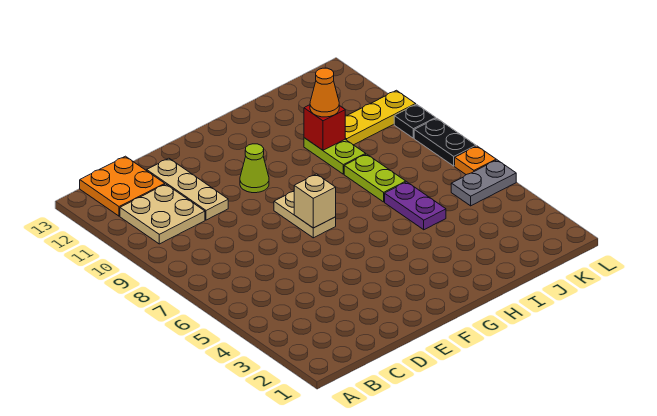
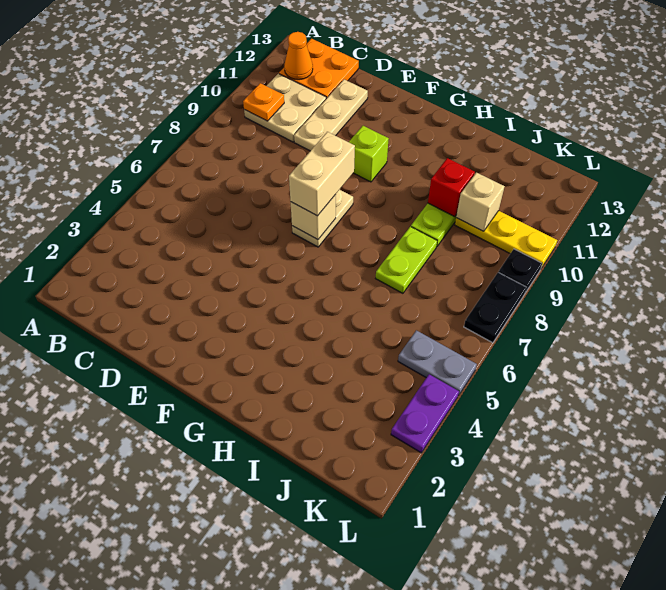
none -> tan brick F7:F8 level 3
lime cone F10 level 1 -> lime brick F10 level 1
purple plate I5:I6 level 1 -> purple plate L3:L4 level 1
orange cone I10 level 3 -> orange cone B12 level 2
none -> tan brick J10 level 2
orange plate L6 level 1 -> orange plate B10 level 2

